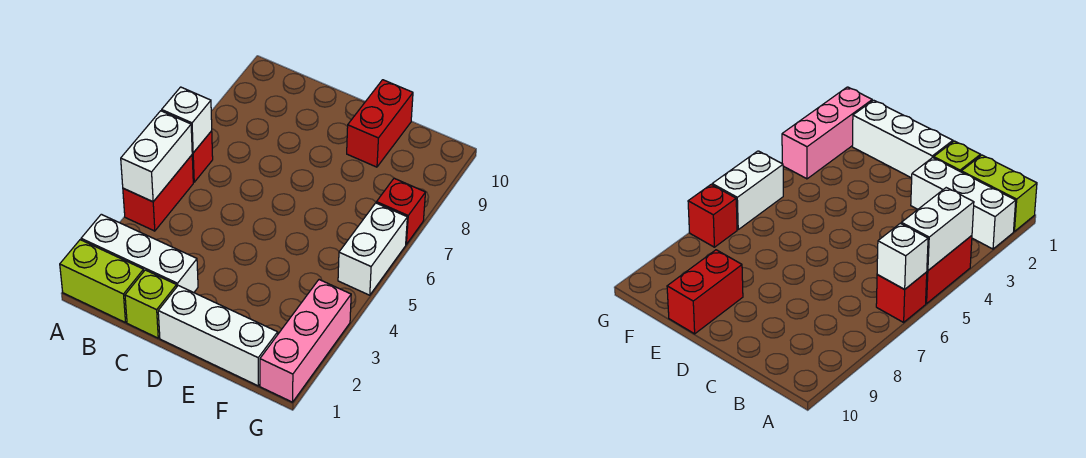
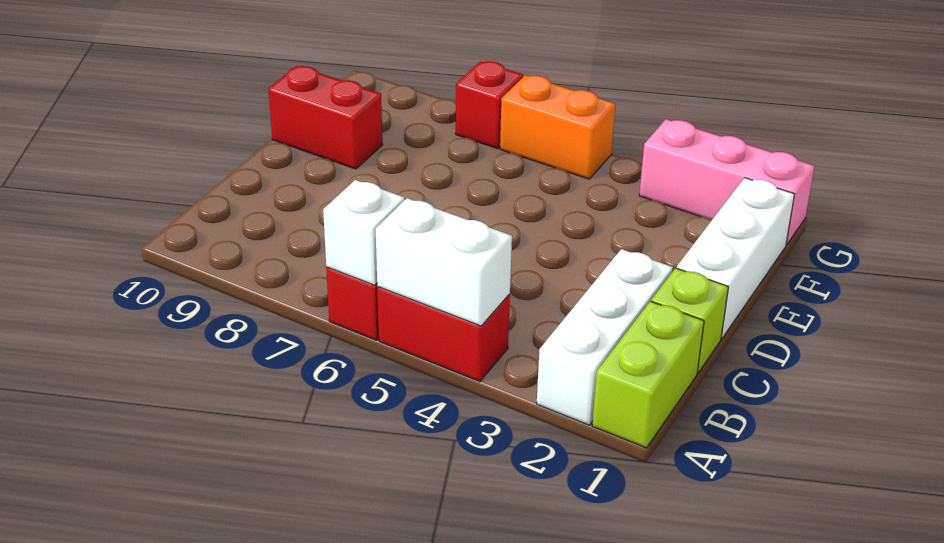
white brick G5:G6 level 1 -> orange brick G5:G6 level 1

